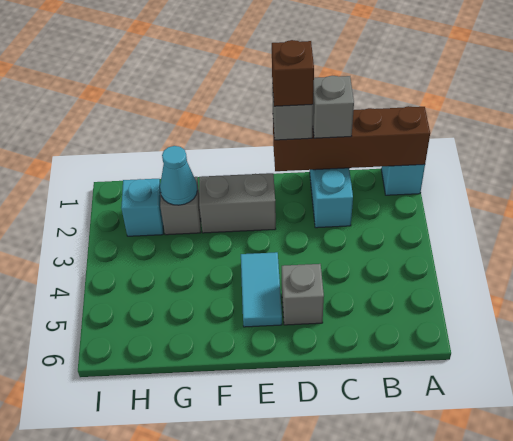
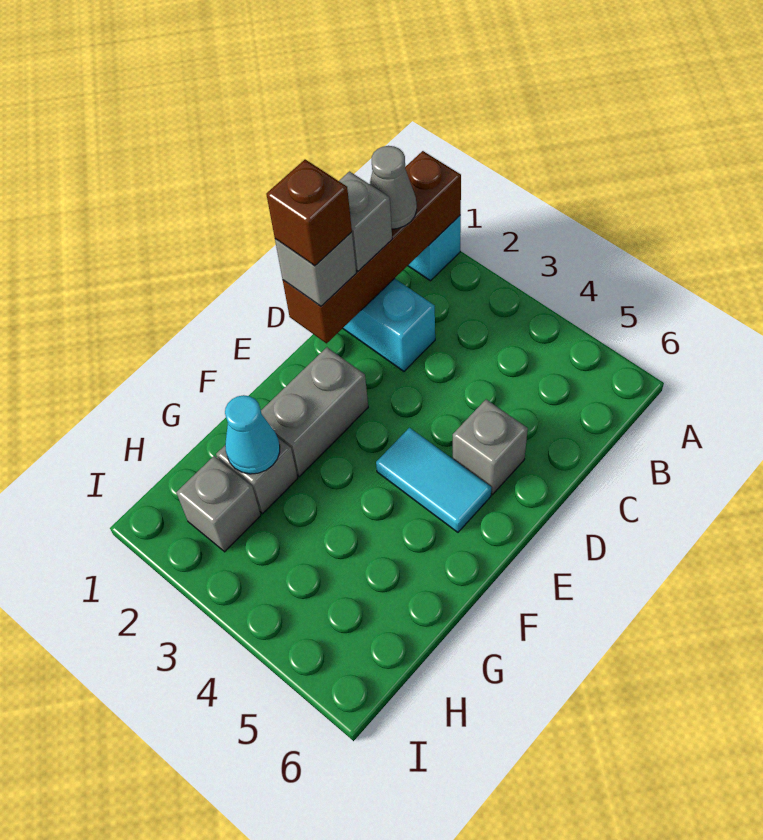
none -> grey cone B1 level 3
cyan brick H2 level 1 -> grey brick H2 level 1

